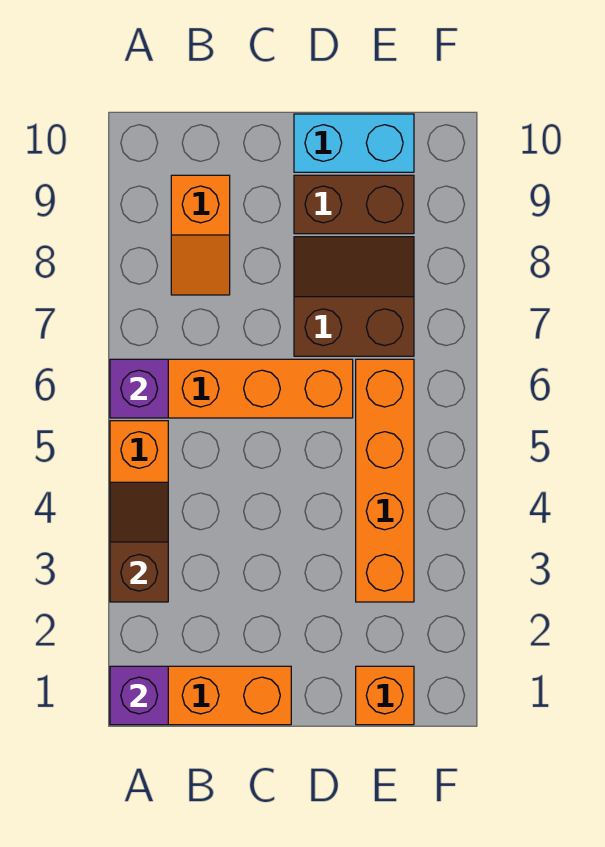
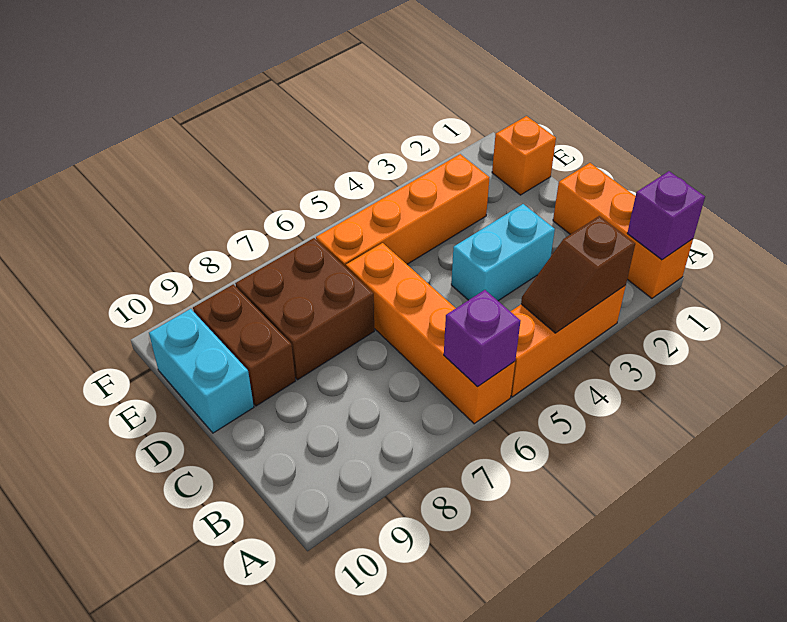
orange slope B8:B9 level 1 top 9 -> none
none -> cyan brick C3:C4 level 1
brown slope D7:E8 level 1 top 7 -> brown brick D7:E8 level 1

